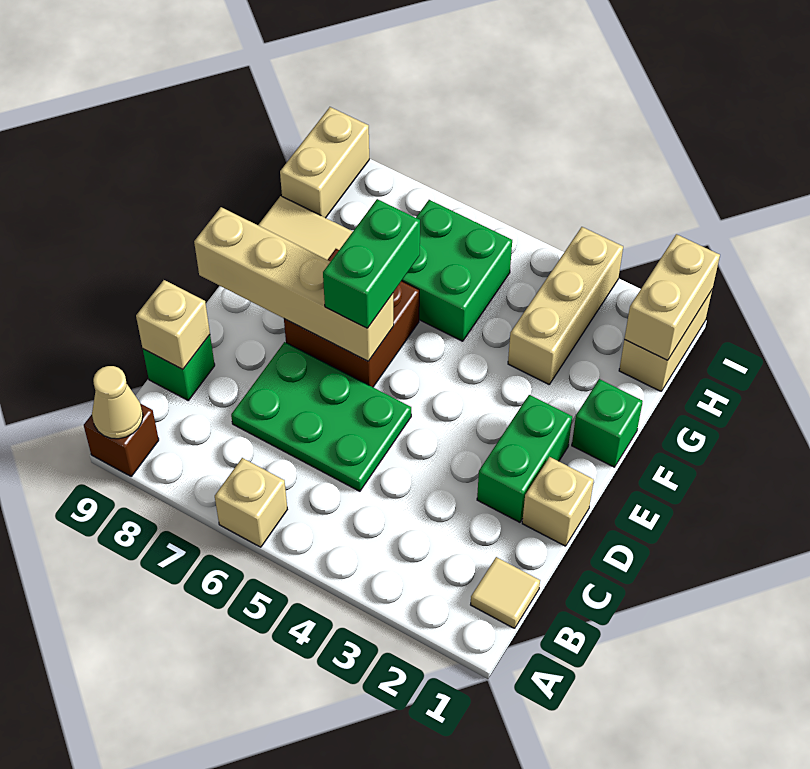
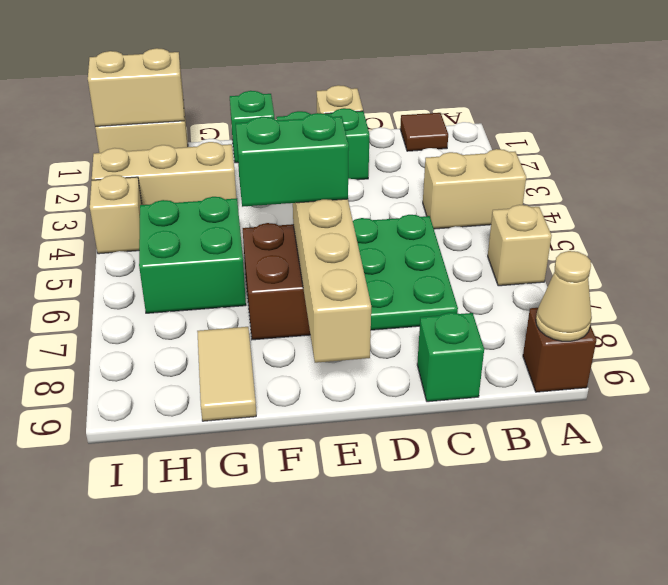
tan tile B1 level 1 -> brown tile B1 level 1
tan brick C9 level 2 -> tan brick I4 level 1
tan brick H9:I9 level 1 -> tan brick A4:B4 level 1

